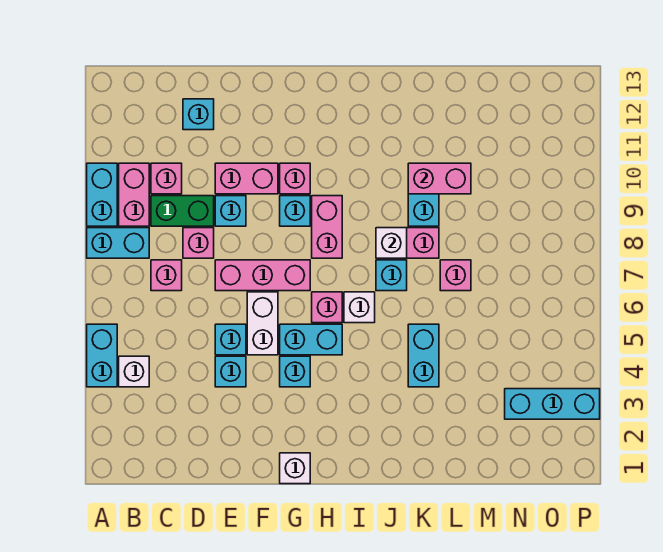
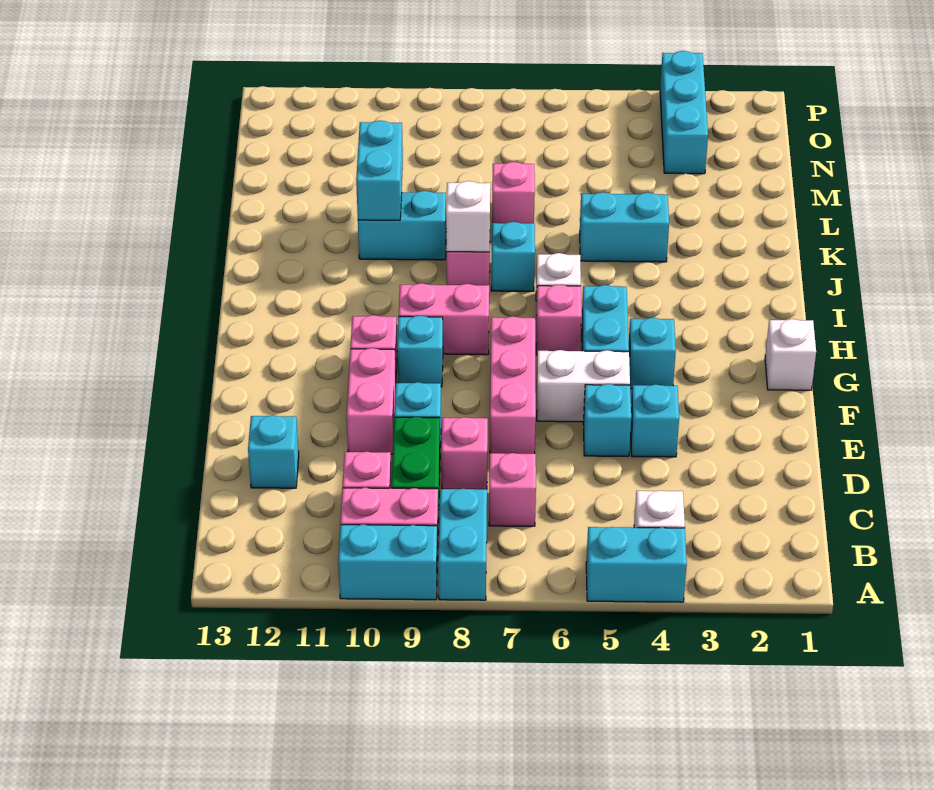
pink brick K10:L10 level 2 -> cyan brick K10:L10 level 2

